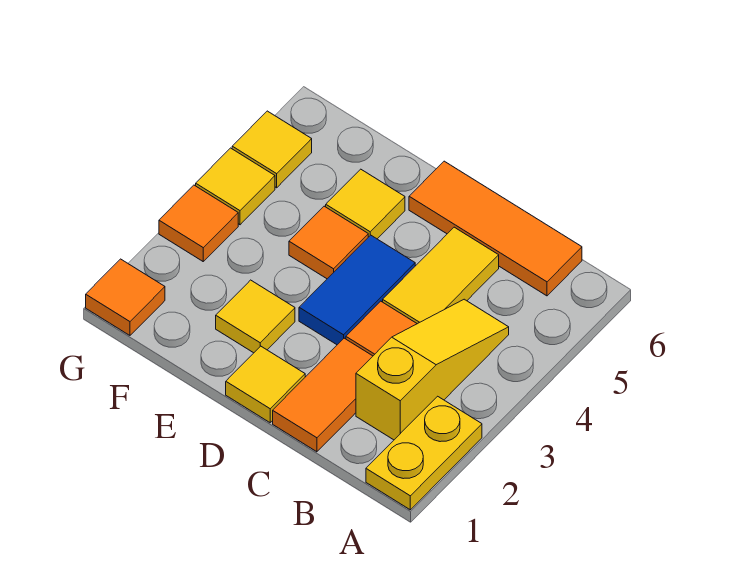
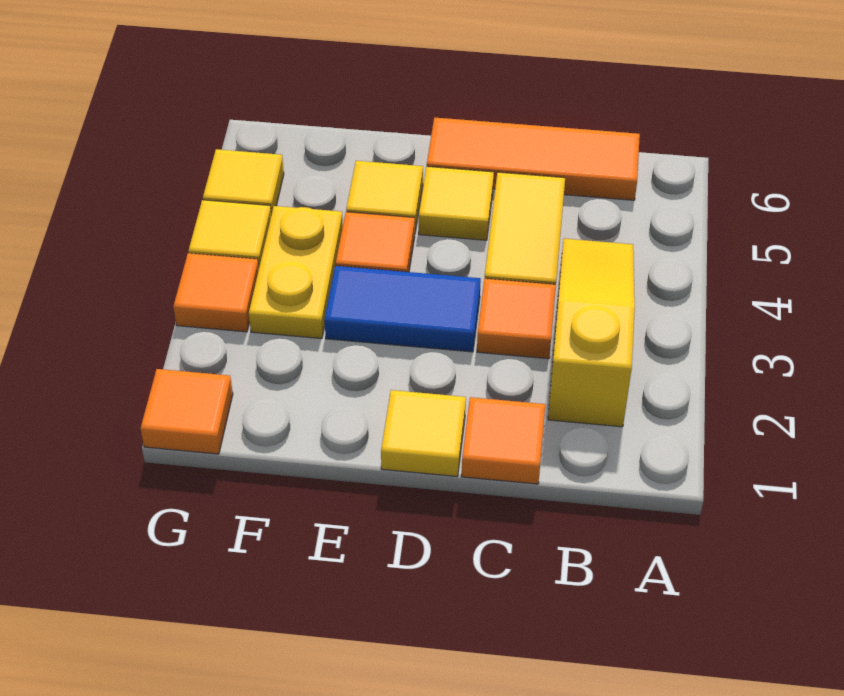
yellow plate A1:A2 level 1 -> yellow plate F3:F4 level 1
orange tile C1:C2 level 1 -> orange tile C1 level 1
blue tile D3:D4 level 1 -> blue tile D3:E3 level 1
yellow tile E2 level 1 -> yellow tile D5 level 1

